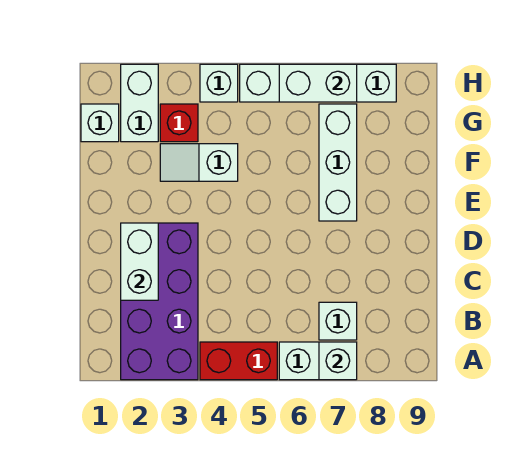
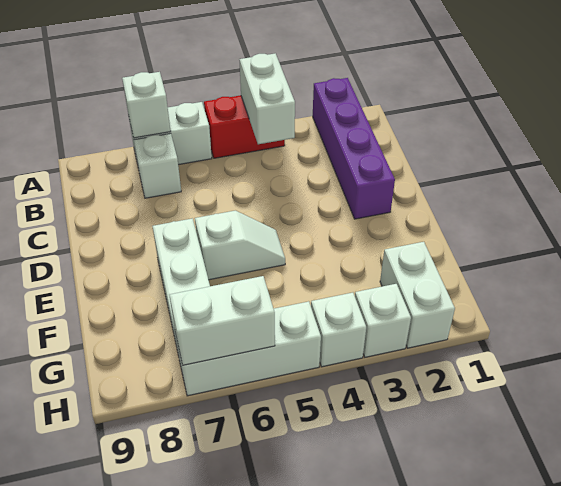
purple brick A2:D3 level 1 -> purple brick A2:D2 level 1
white brick C2:D2 level 2 -> white brick A4:B4 level 2
white slope F3:F4 level 1 top 4 -> white slope E5:E6 level 1 top 6
white brick G1 level 1 -> white brick H3 level 1
red brick G3 level 1 -> none
white brick H5:H8 level 1 -> white brick H5:H7 level 1

